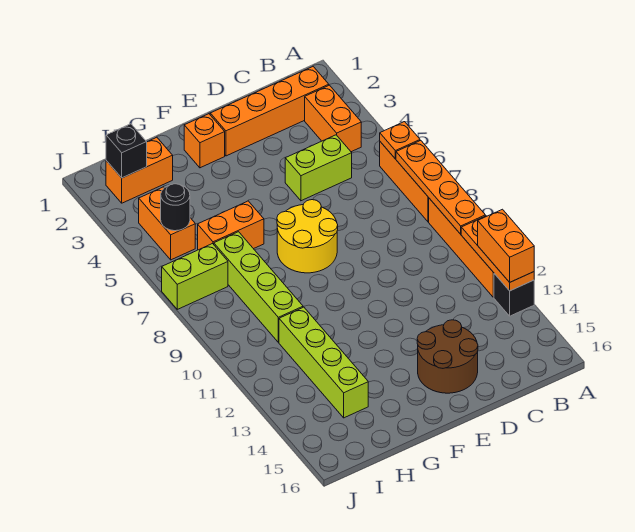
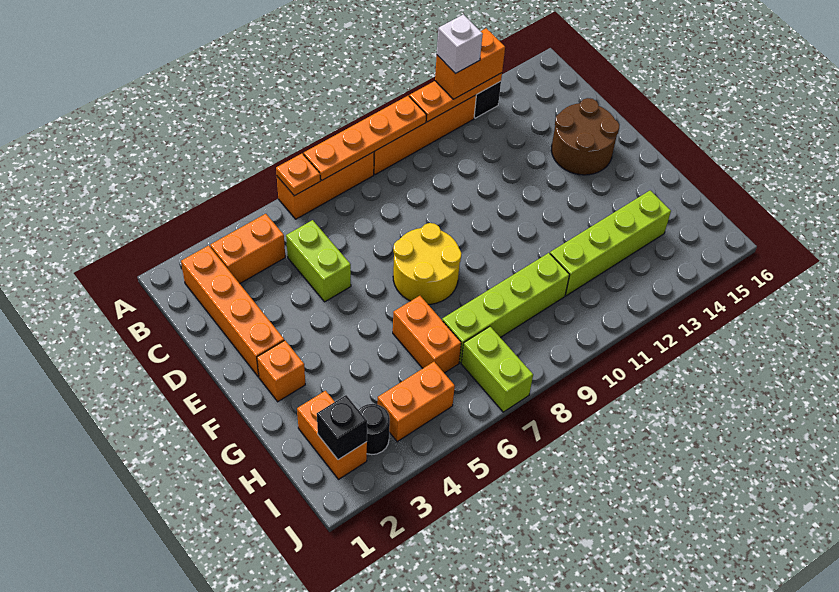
none -> white brick A12 level 4
black round brick I5 level 2 -> black round brick I3 level 1

